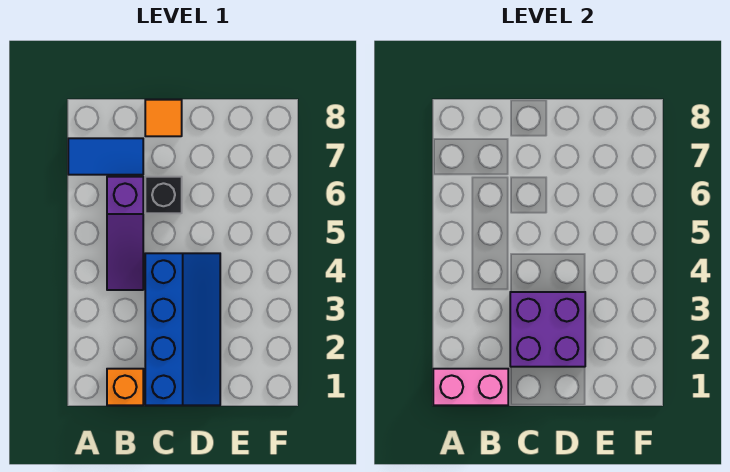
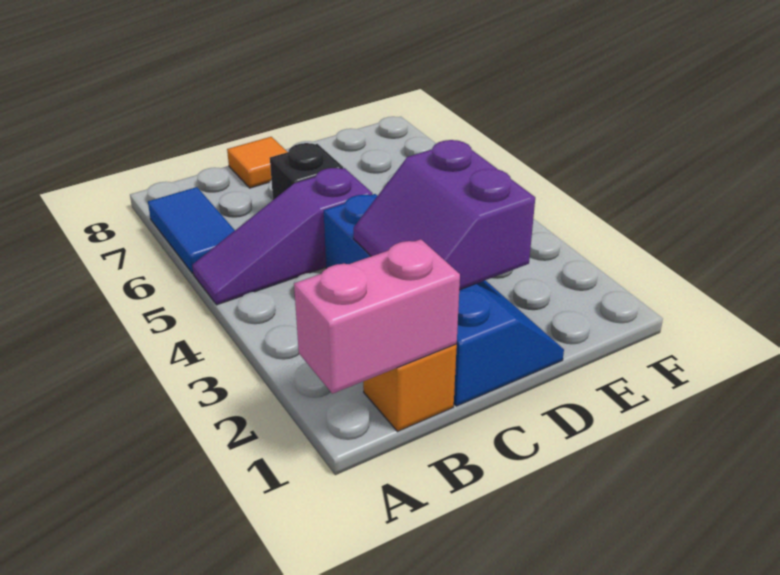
blue tile A7:B7 level 1 -> blue tile A6:A7 level 1
purple slope B4:B6 level 1 top 6 -> purple slope A5:C5 level 1 top C
purple brick C2:D3 level 2 -> purple slope C2:D3 level 2 top D

